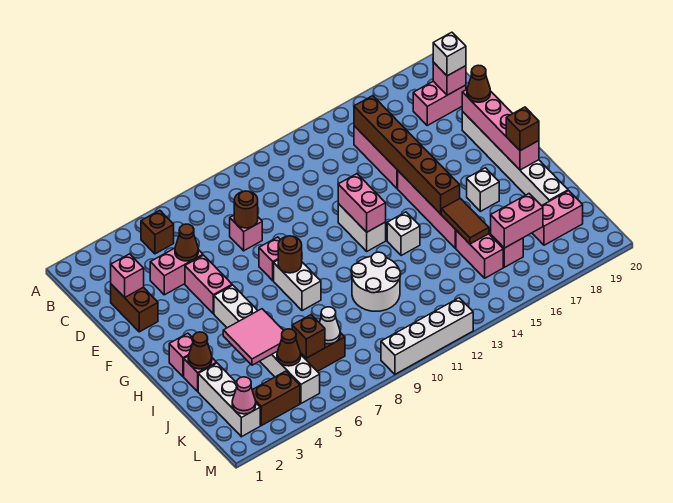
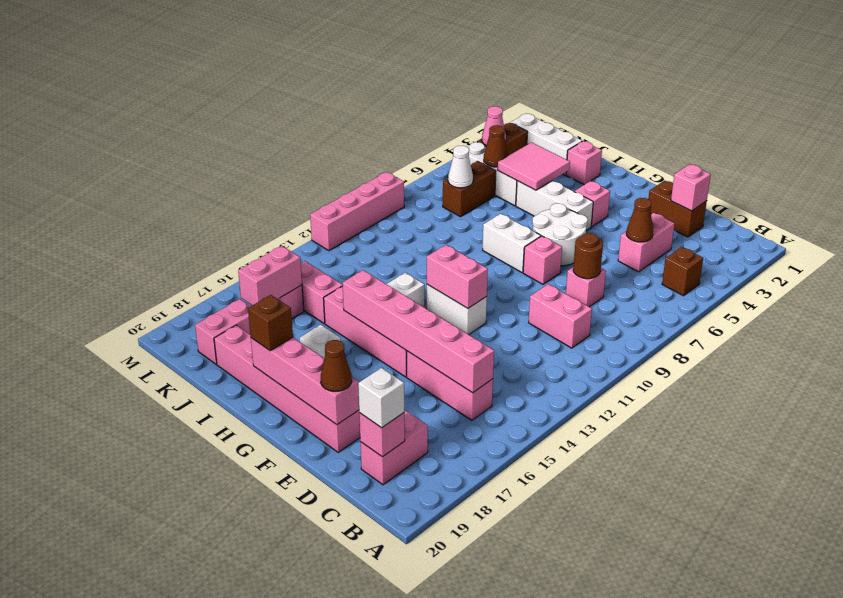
brown brick C15:H15 level 2 -> pink brick C15:H15 level 2
pink brick E5:F5 level 1 -> pink brick C10:D10 level 1
white brick E19:J19 level 1 -> pink brick E19:J19 level 1
brown round brick G8 level 2 -> none
pink brick H2 level 1 -> pink brick G4 level 1
brown cone I2 level 2 -> none
white round brick I10:J11 level 1 -> white round brick F6:G7 level 1
brown tile I15:J15 level 2 -> none
brown brick K6 level 2 -> none
pink cone L2 level 2 -> pink cone L4 level 2
white brick M9:M12 level 1 -> pink brick M9:M12 level 1

